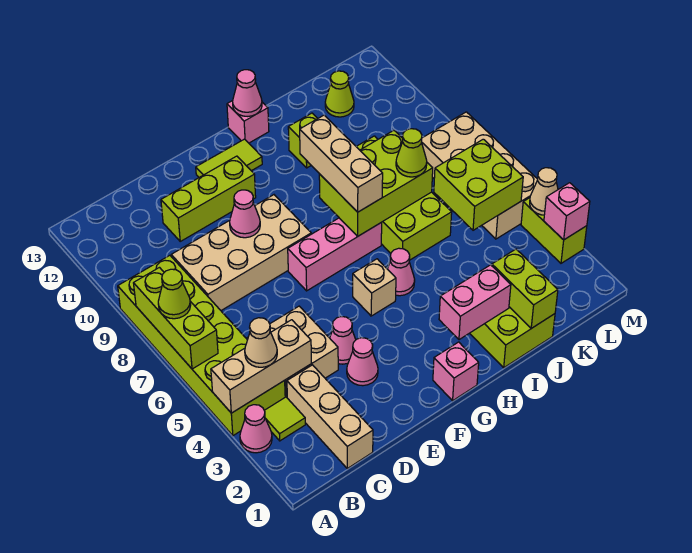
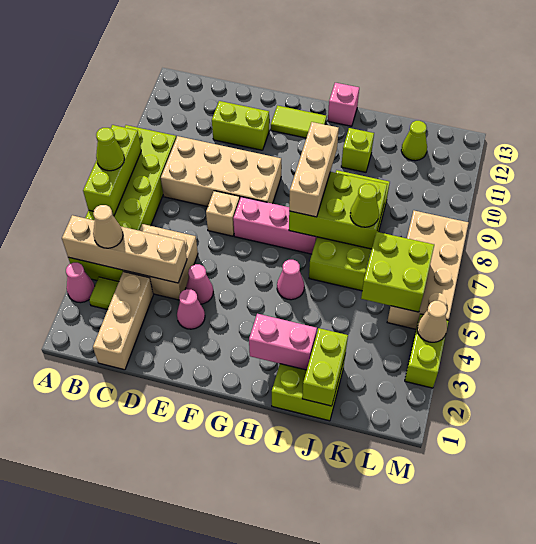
tan brick A4:C4 level 2 -> tan brick A4:D4 level 2
lime brick D11:F11 level 1 -> lime brick D11:E11 level 1
pink cone E9 level 2 -> none
pink brick G1 level 1 -> none
tan brick G5 level 1 -> tan brick E7 level 1
pink cone H13 level 2 -> none
pink brick M3 level 2 -> none

